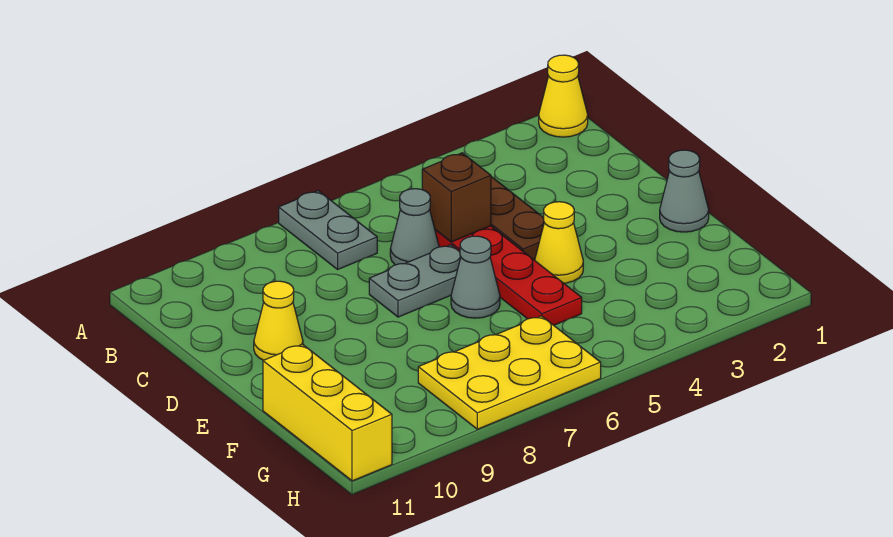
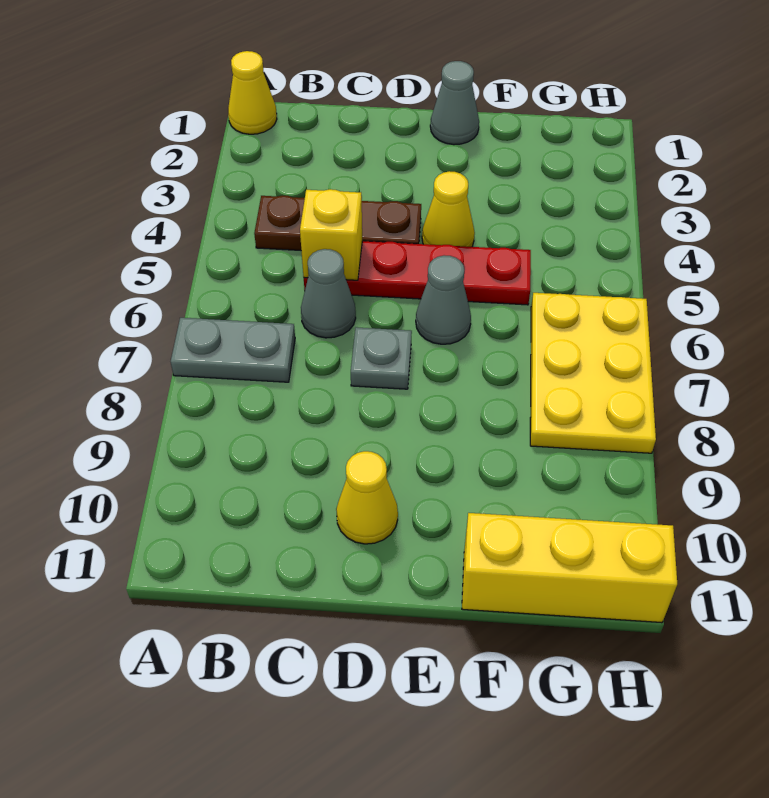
brown brick C5 level 2 -> yellow brick C5 level 2
grey plate D6:D7 level 1 -> grey plate D7 level 1

